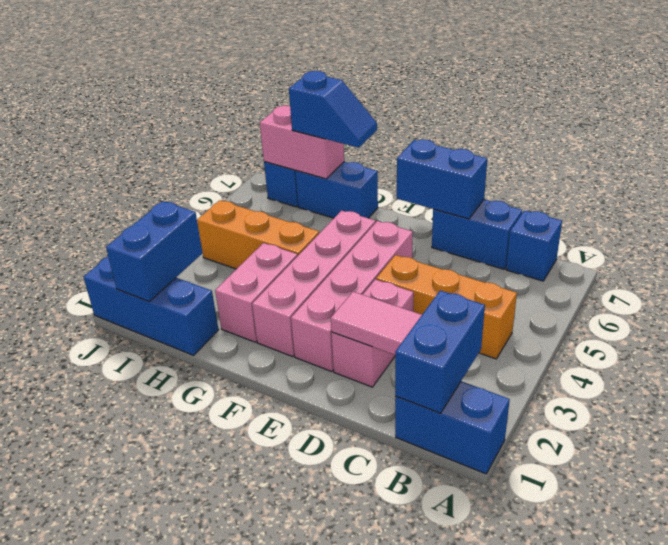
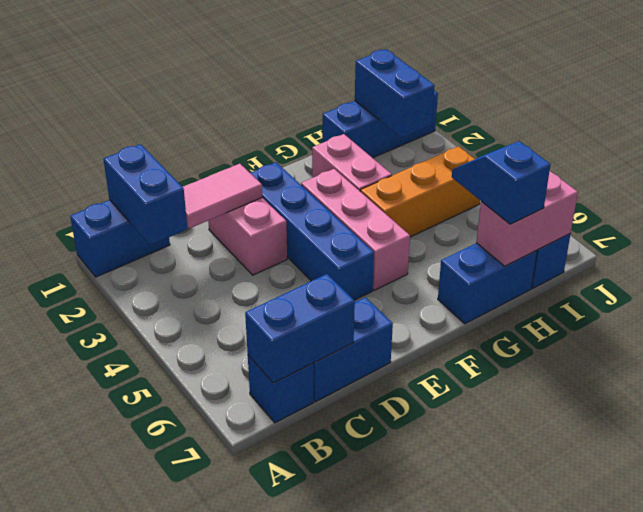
orange brick B4:D4 level 1 -> none
blue brick D7:E7 level 2 -> blue brick B7:C7 level 2
pink brick E2:E5 level 1 -> blue brick E2:E5 level 1
pink brick F2:F5 level 1 -> pink brick F3:F5 level 1
blue slope G7:H7 level 3 top H -> blue slope H6:H7 level 3 top 7

